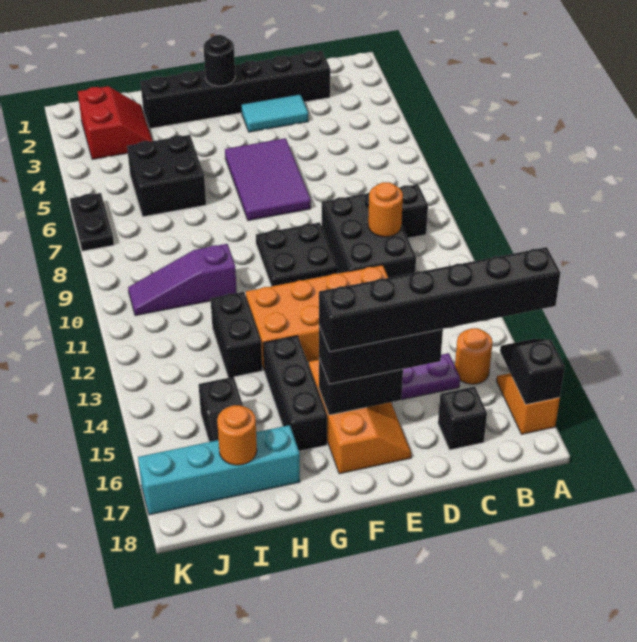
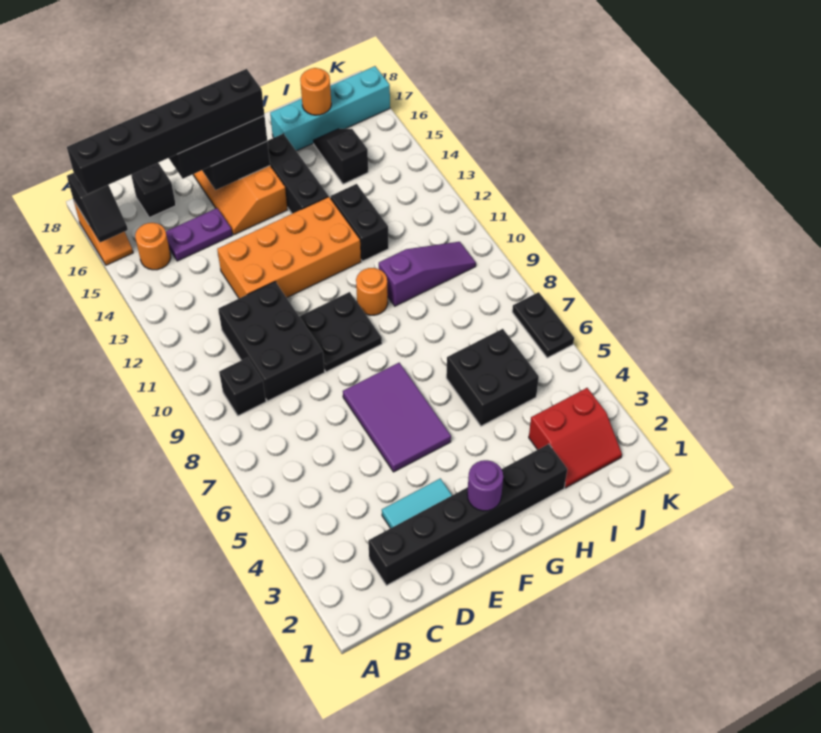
orange round brick C10 level 2 -> orange round brick G10 level 1
black round brick F2 level 2 -> purple round brick F2 level 2
red slope I2:J3 level 1 top J -> red slope I2:J3 level 1 top 3

